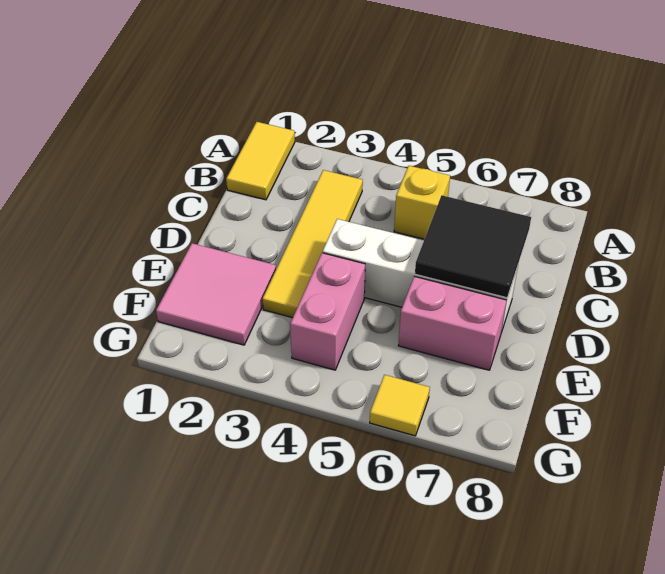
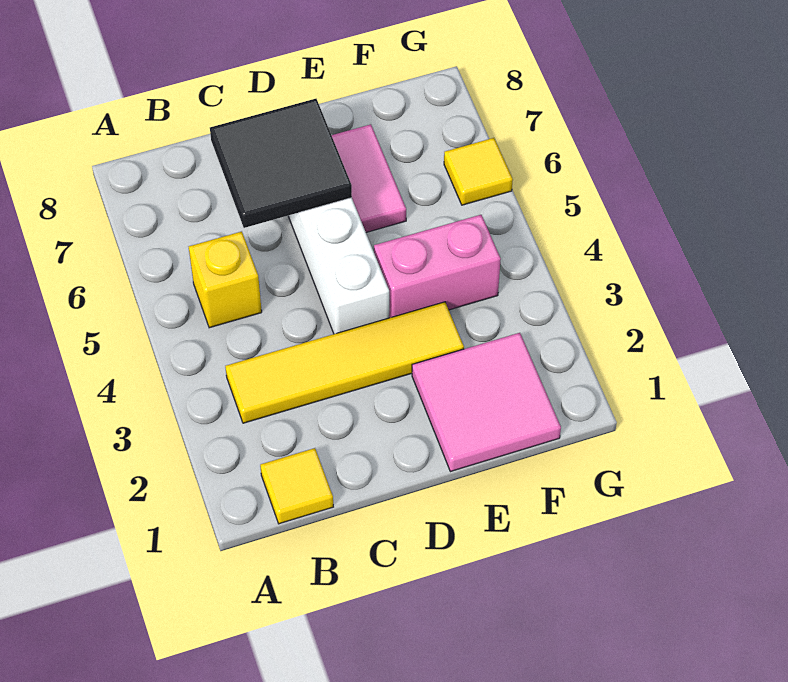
yellow tile A1:B1 level 1 -> yellow tile B1 level 1
pink brick E6:E7 level 1 -> pink tile E6:E7 level 1

